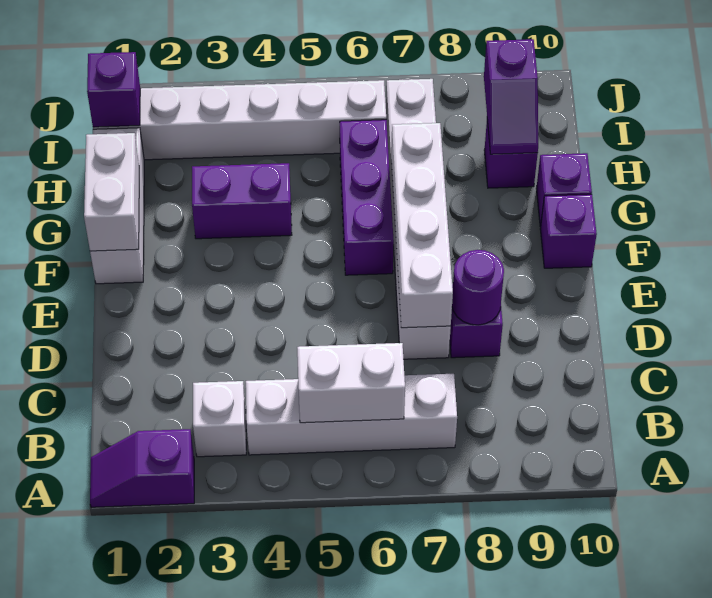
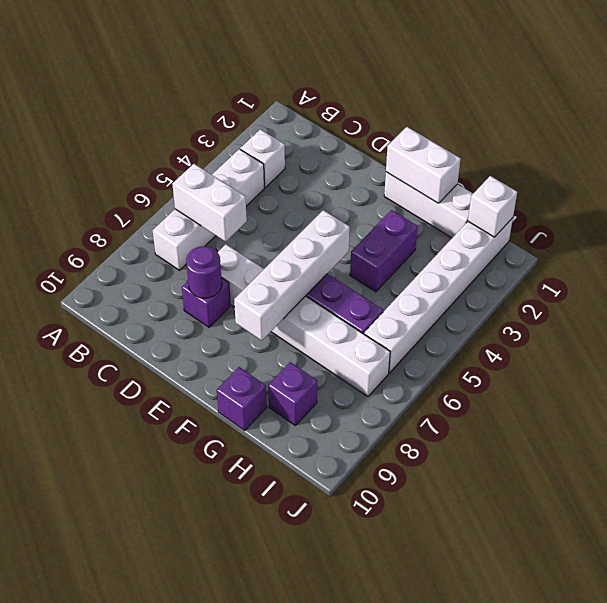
purple slope A1:A2 level 1 top 2 -> none
white brick B5:B6 level 2 -> white brick B6:C6 level 2
white brick D7:G7 level 2 -> white brick F5:F8 level 2
purple brick F10 level 1 -> none
purple slope H9:I9 level 2 top I -> none
purple brick I1 level 2 -> white brick I1 level 2

